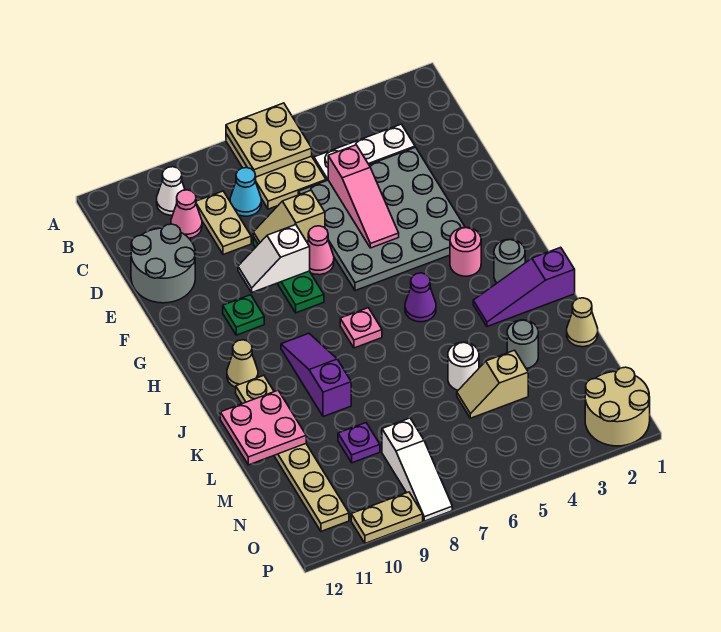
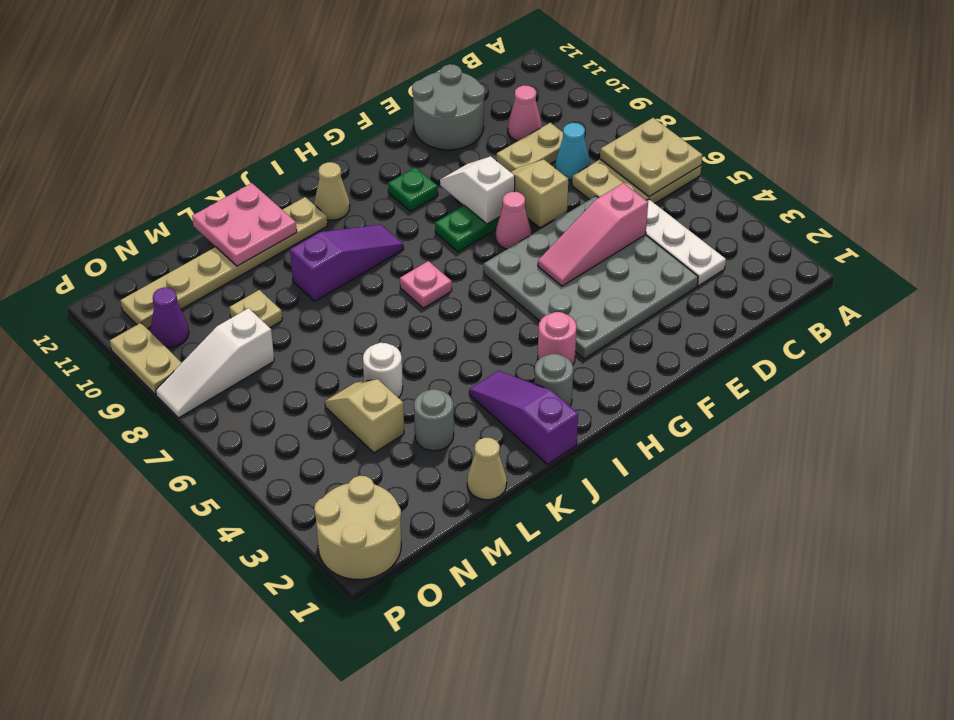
white cone B10 level 1 -> none
purple cone I5 level 1 -> purple cone O10 level 1
purple plate M9 level 1 -> tan plate M9 level 1

